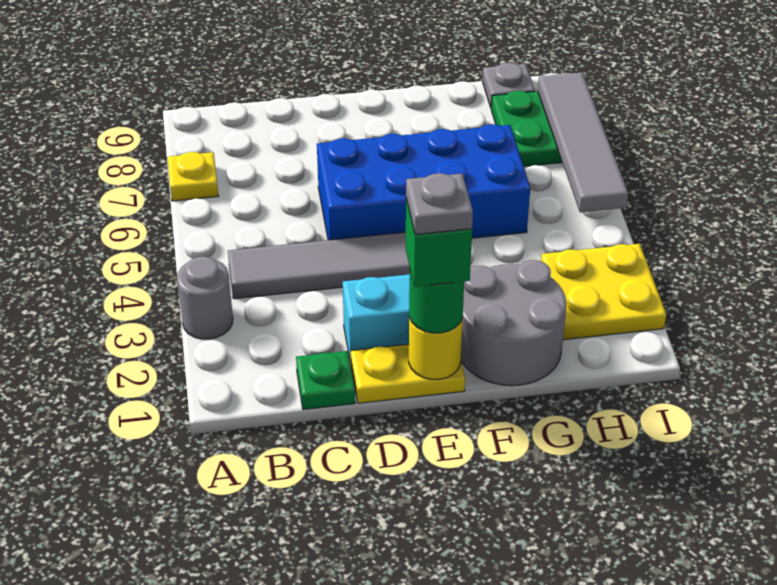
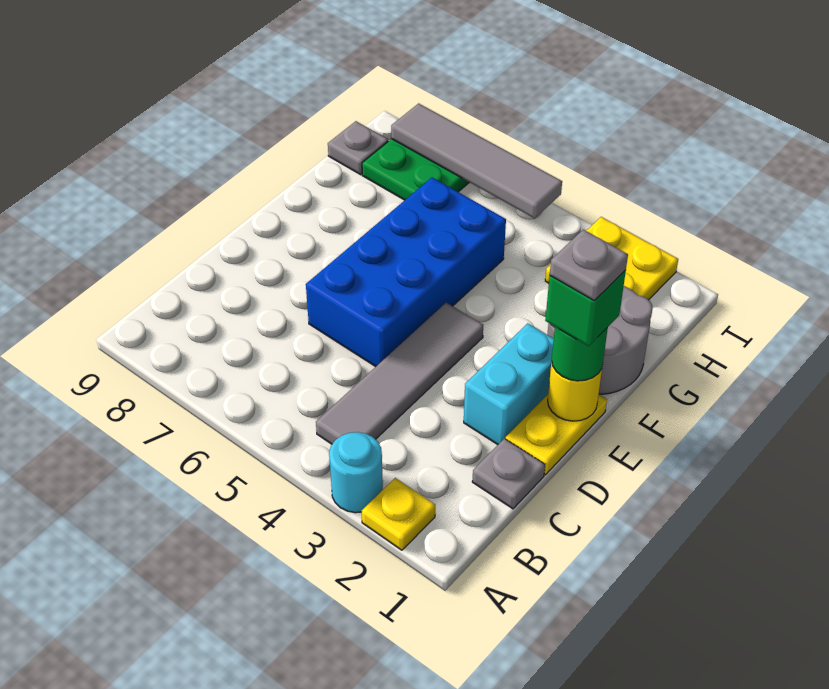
grey round brick A3 level 1 -> cyan round brick A3 level 1
yellow plate A7 level 1 -> yellow plate A2 level 1
green plate C1 level 1 -> grey plate C1 level 1

